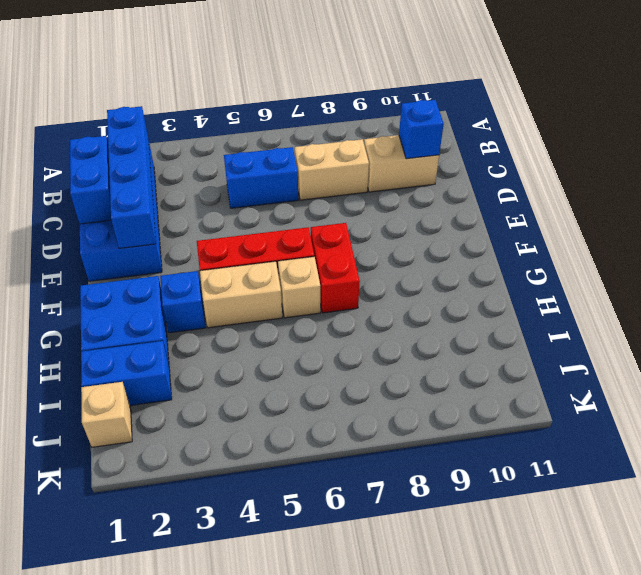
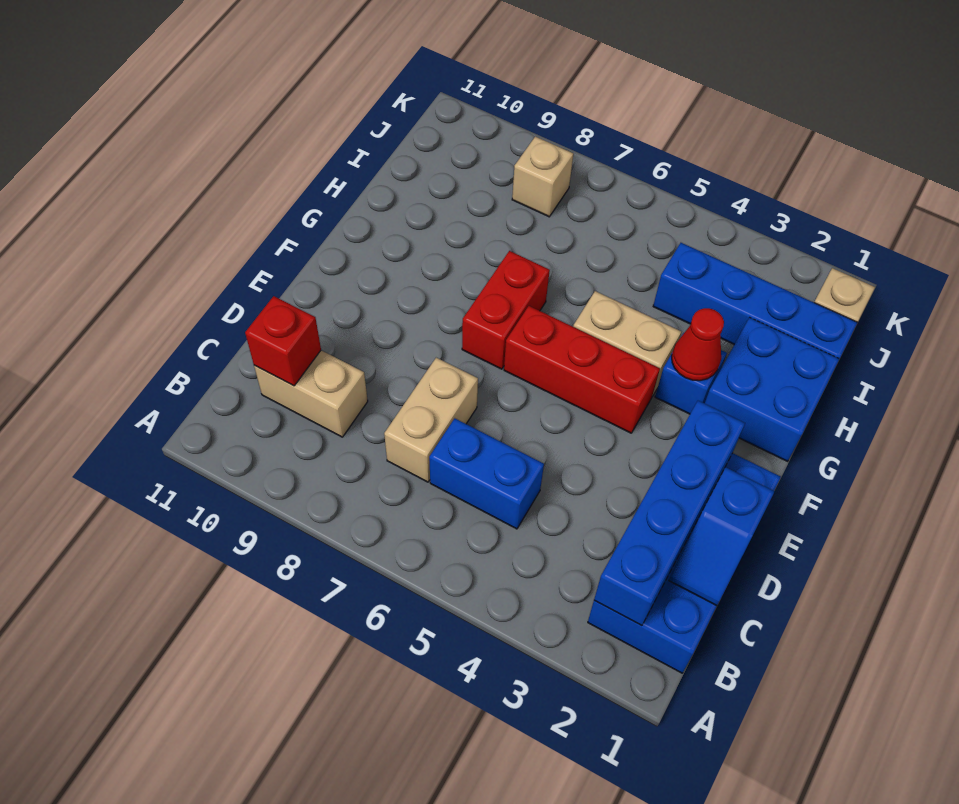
blue brick C1:D1 level 2 -> blue slope C1:D1 level 2 top D
tan brick C7:C8 level 1 -> tan brick C7:D7 level 1
blue brick C10 level 2 -> red brick C10 level 2
none -> red cone G3 level 2
tan brick G6 level 1 -> tan brick J8 level 1
blue brick I1:I2 level 1 -> blue brick I1:I4 level 1

